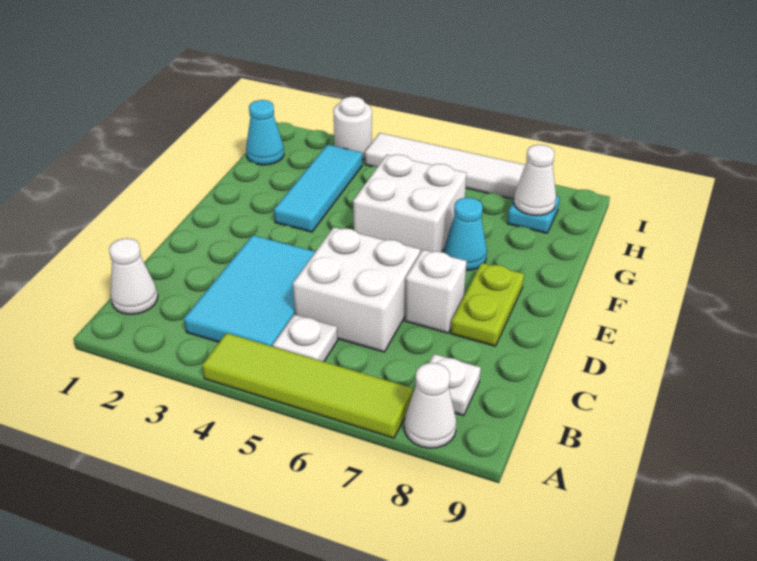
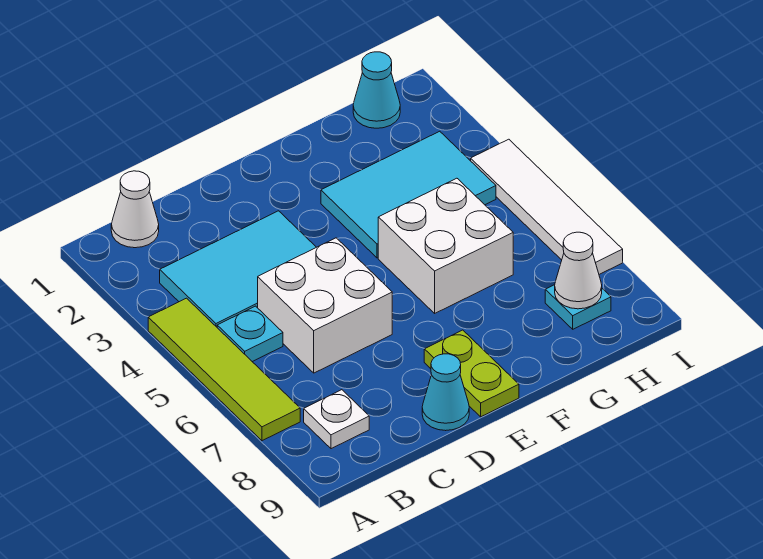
white cone A8 level 1 -> none
white plate B5 level 1 -> cyan plate B5 level 1
white brick D7 level 1 -> none
lime plate D8:E8 level 1 -> lime plate E8:E9 level 1
cyan tile F3:H3 level 1 -> cyan tile F3:H4 level 1
cyan cone F7 level 1 -> cyan cone D9 level 1
white round brick I3 level 1 -> none

